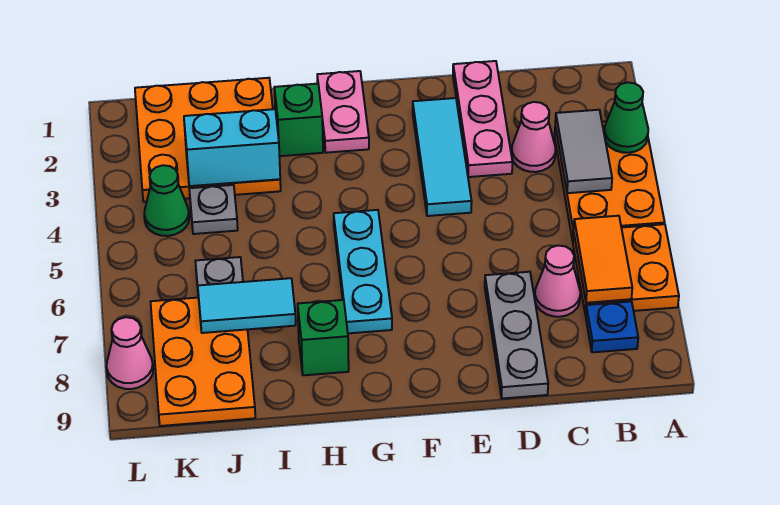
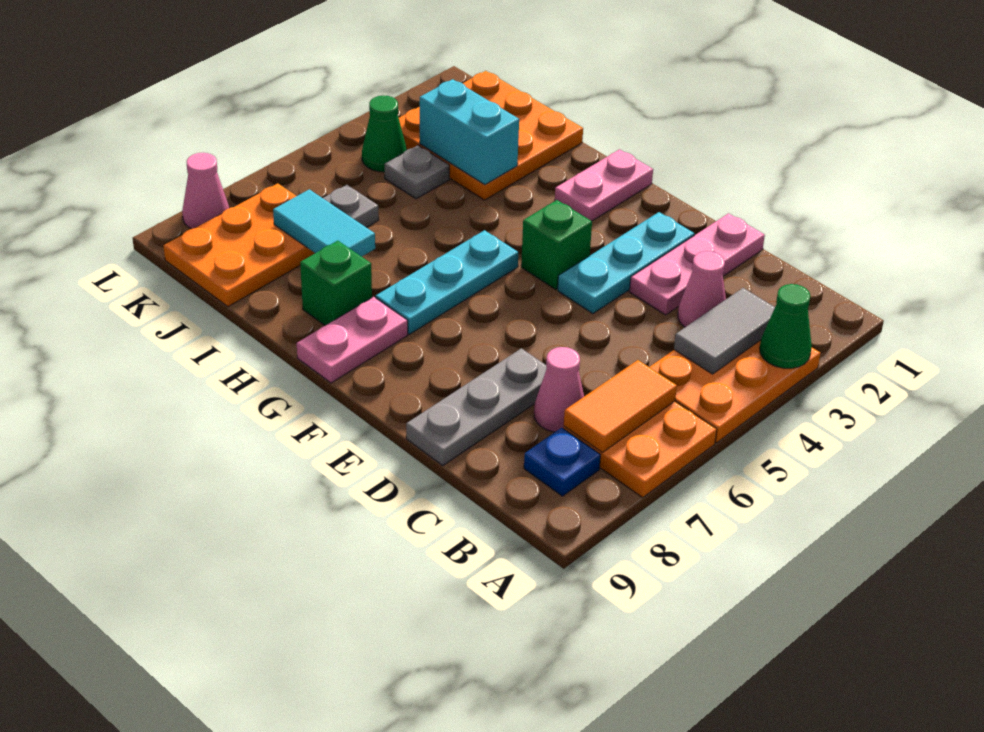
cyan tile E2:E4 level 1 -> cyan plate E2:E4 level 1
none -> pink plate G8:G9 level 1
green brick H2 level 1 -> green brick F4 level 1

